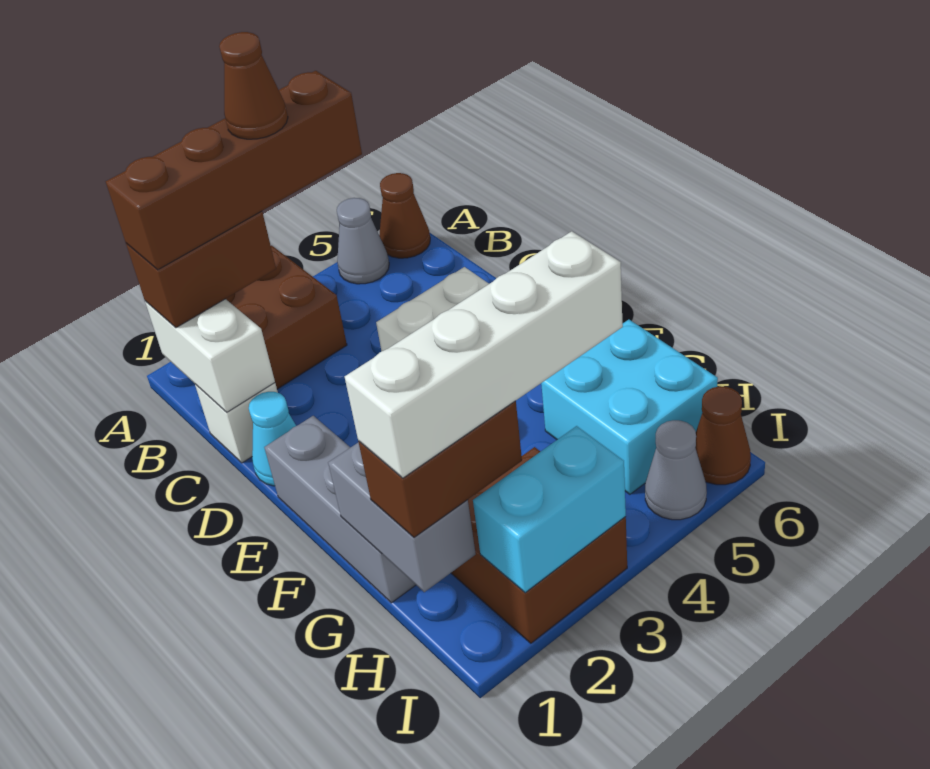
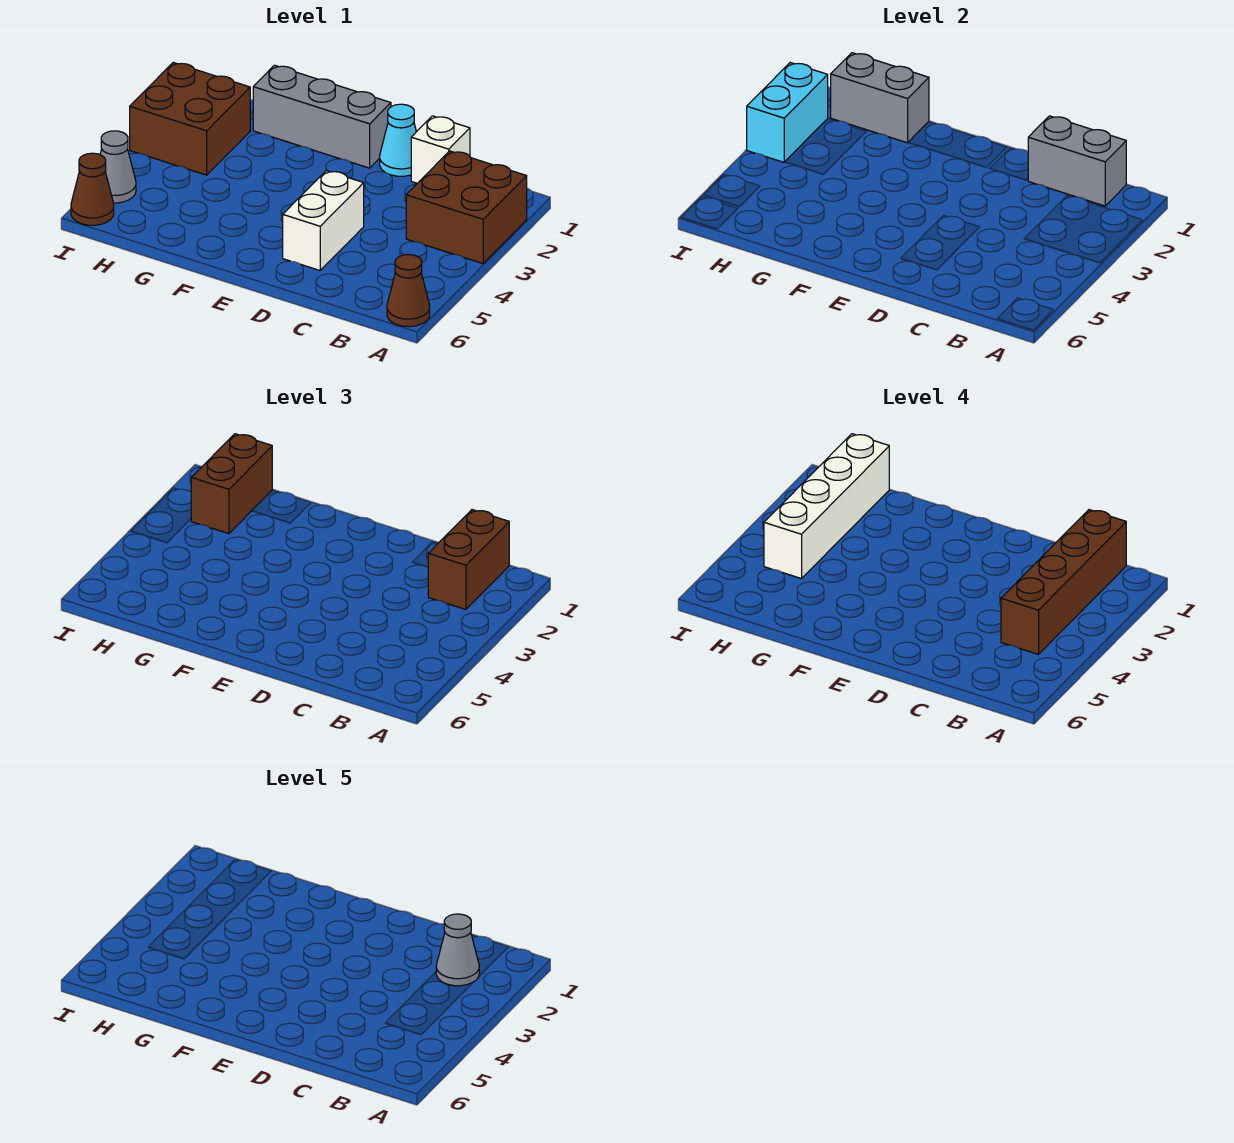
grey cone A5 level 1 -> grey cone B2 level 5
white brick B1:C1 level 2 -> grey brick B1:C1 level 2
brown cone B3 level 5 -> none
cyan brick G5:H6 level 1 -> none

